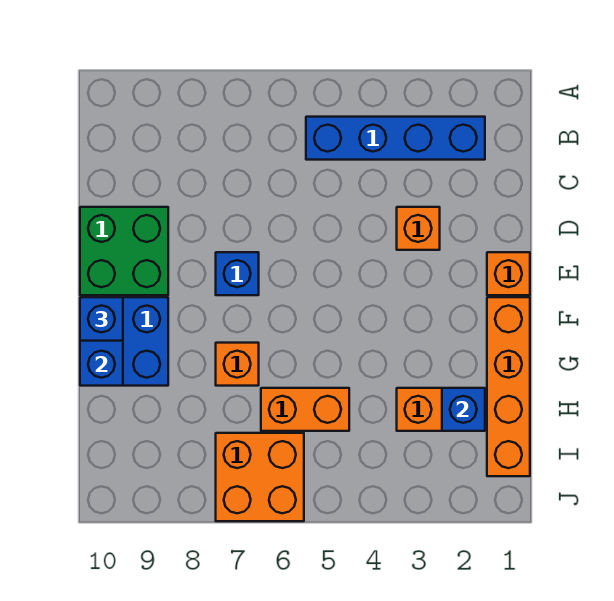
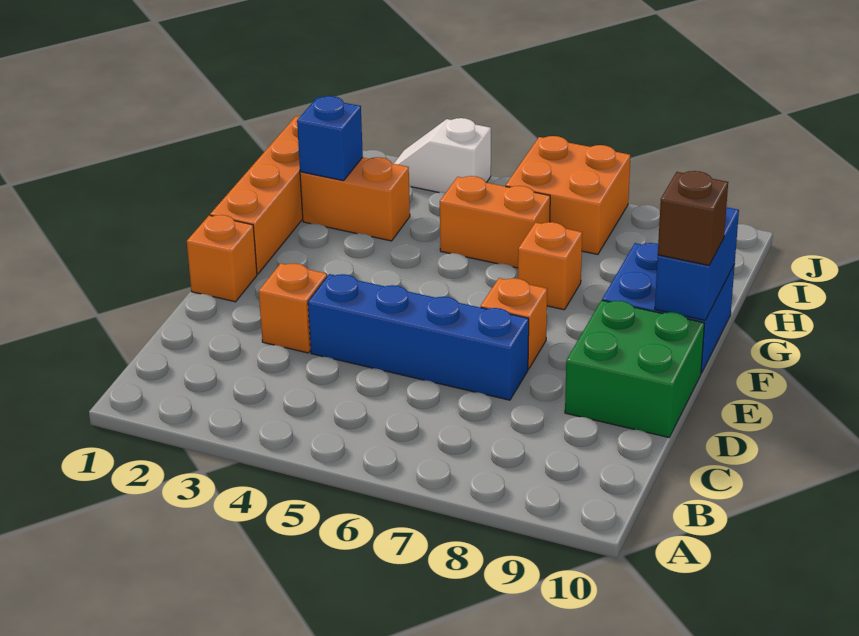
blue brick B2:B5 level 1 -> blue brick D4:D7 level 1
blue brick E7 level 1 -> orange brick E7 level 1
blue brick F10 level 3 -> brown brick F10 level 3
none -> white slope J3:J4 level 1 top 4

